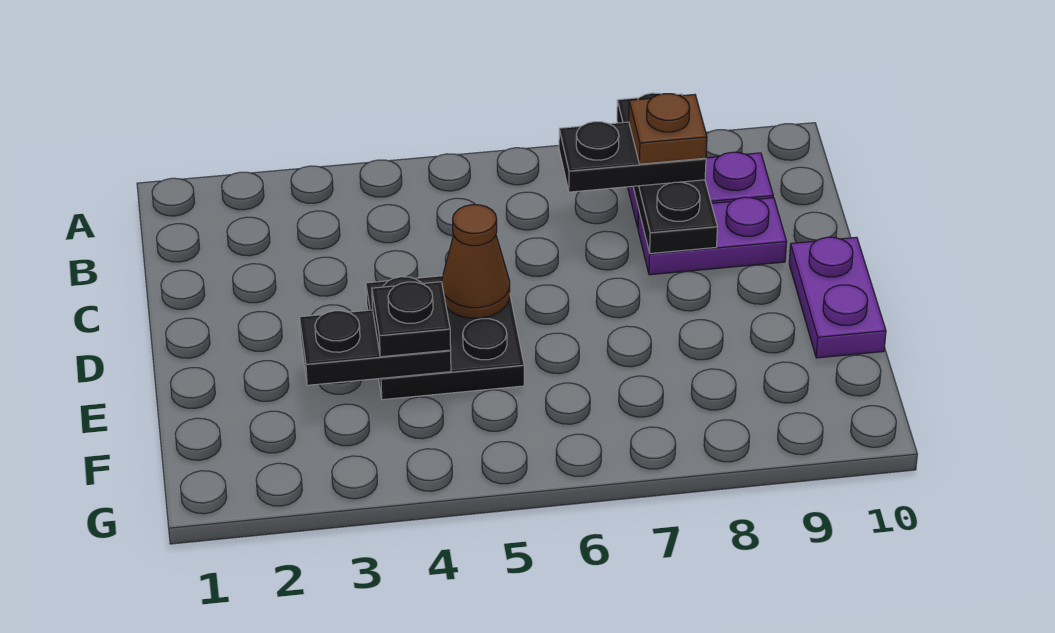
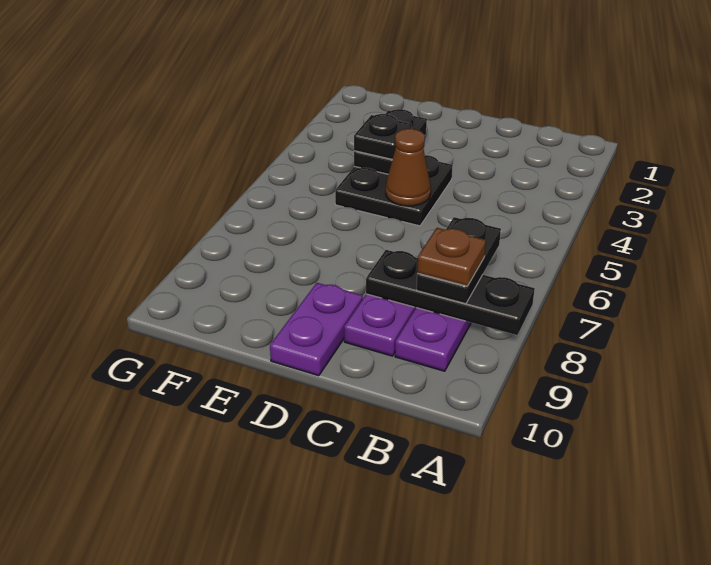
purple plate D10:E10 level 1 -> purple plate D9:D10 level 1

